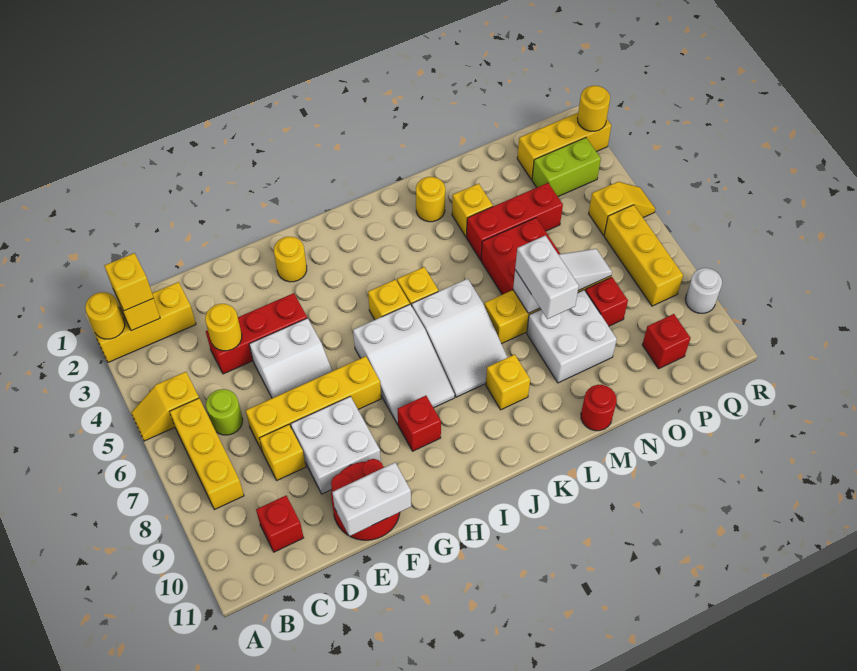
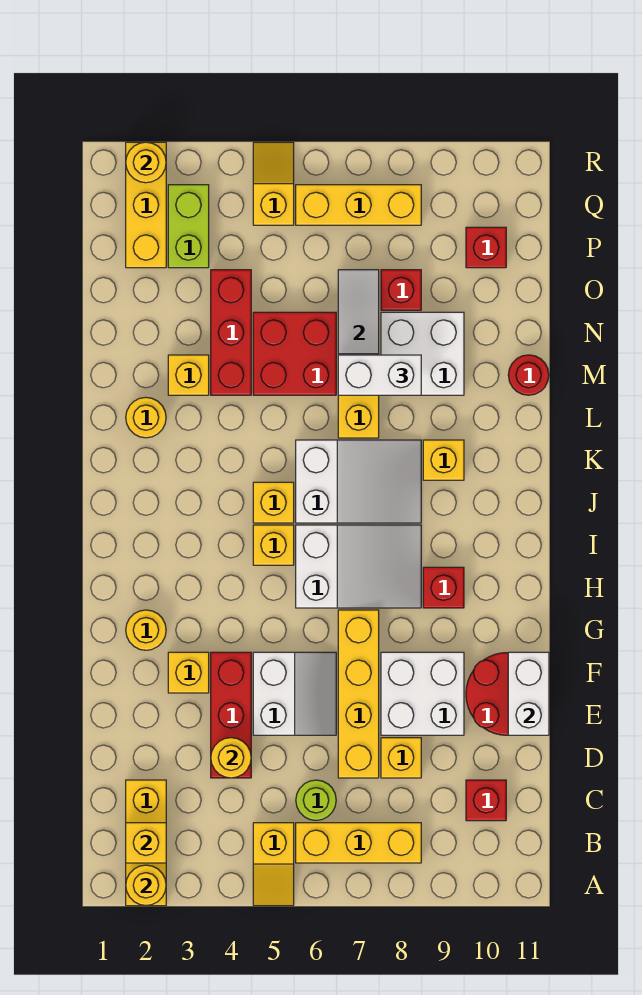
yellow brick B2 level 3 -> yellow brick F3 level 1
white round brick R9 level 1 -> none

